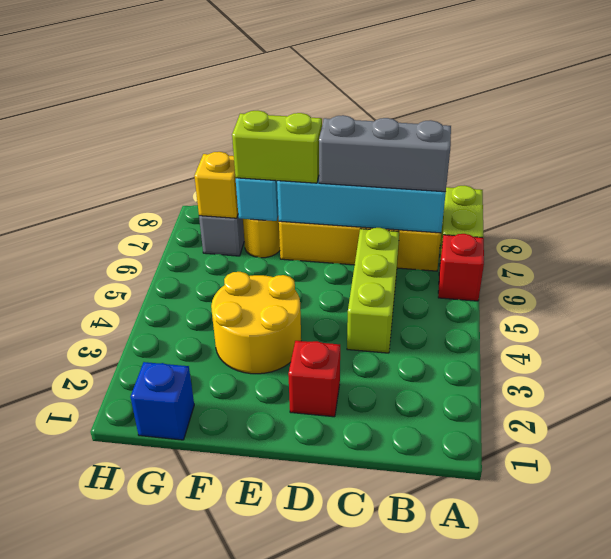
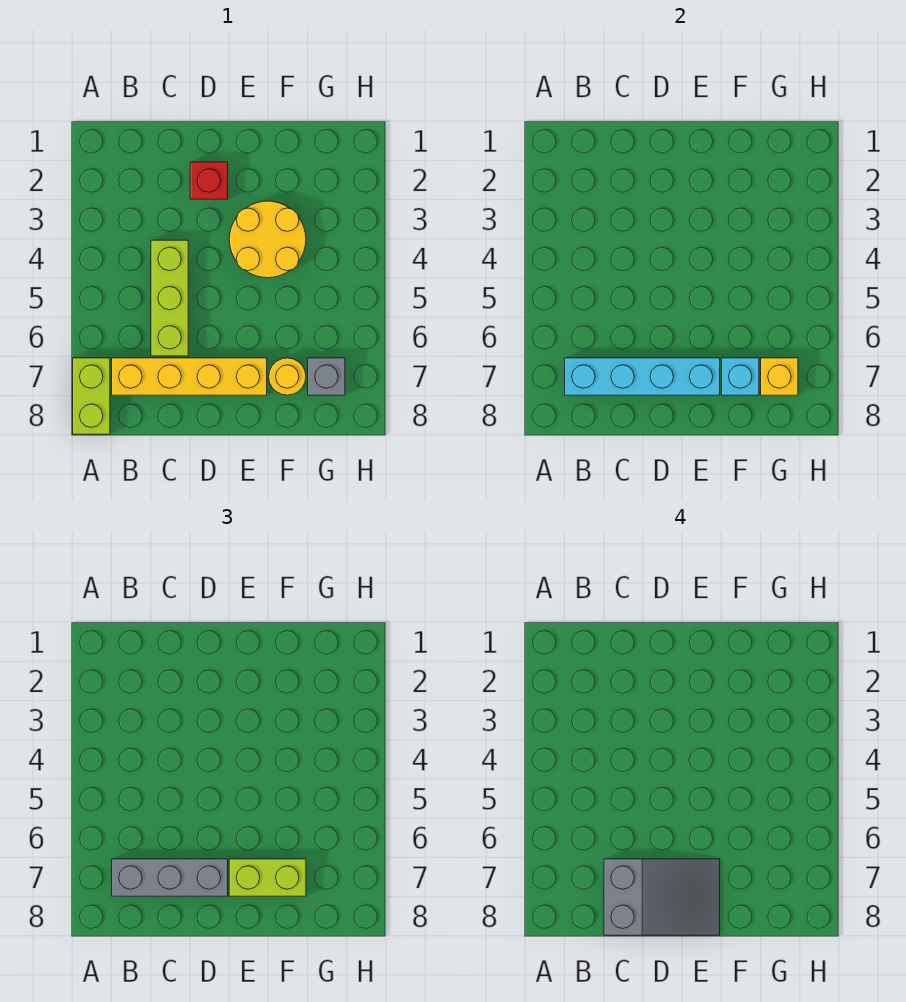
red brick A6 level 1 -> none
none -> grey slope C7:E8 level 4 top C
blue brick G1 level 1 -> none

